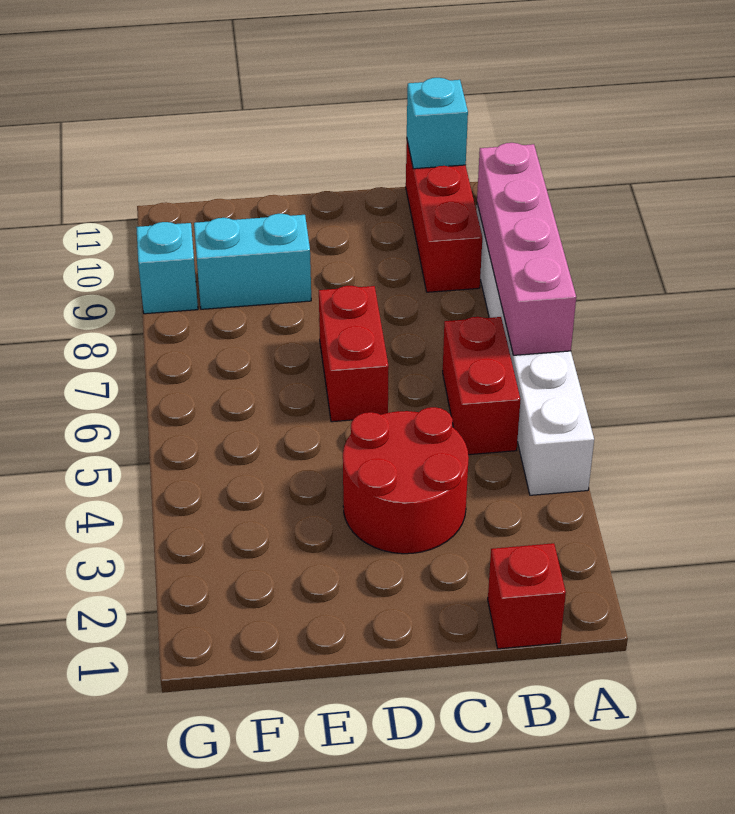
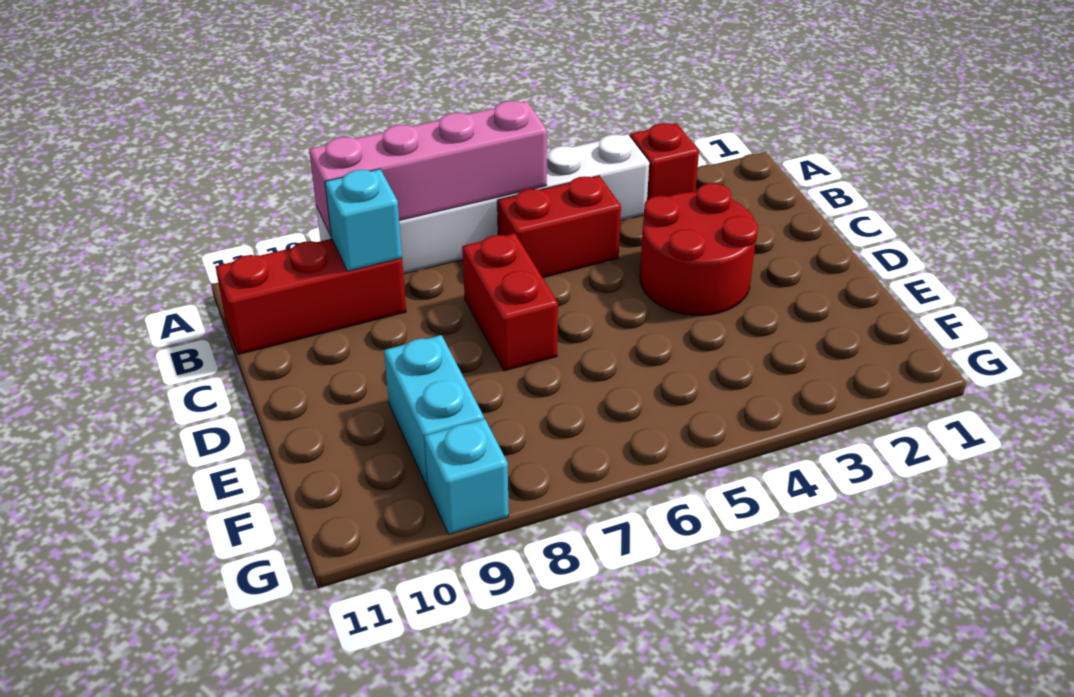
red brick B1 level 1 -> red brick A3 level 1
cyan brick B11 level 2 -> cyan brick B9 level 2
red brick D6:D7 level 1 -> red brick C7:D7 level 1

